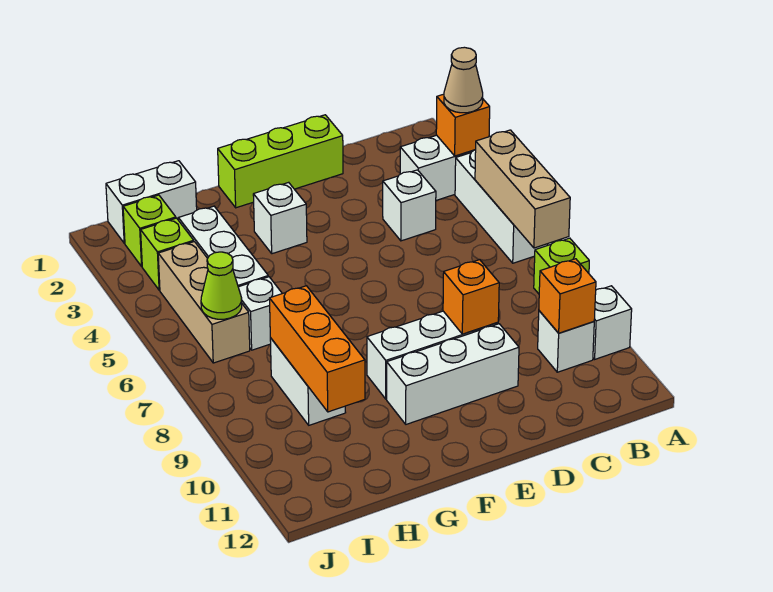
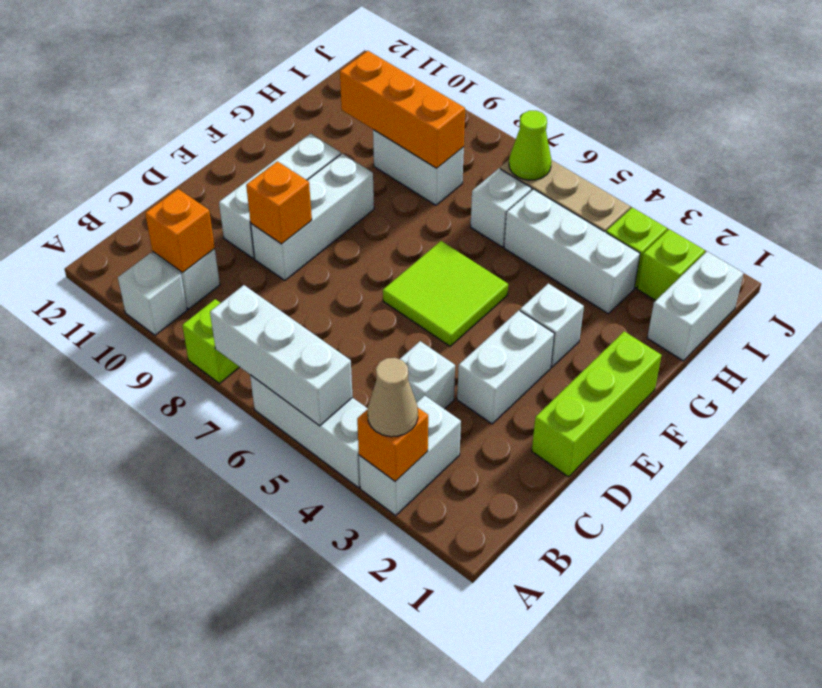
tan brick A5:A7 level 2 -> white brick A5:A7 level 2
none -> white brick D3:E3 level 1
none -> lime tile E5:F6 level 1

